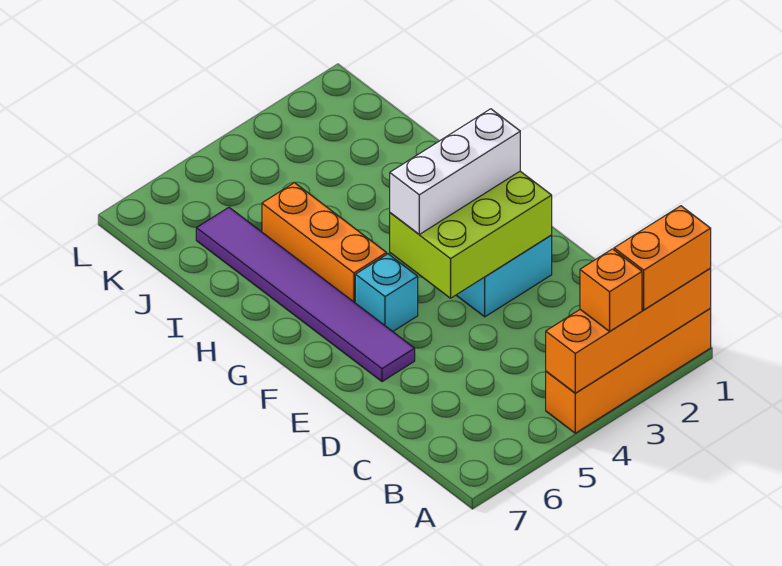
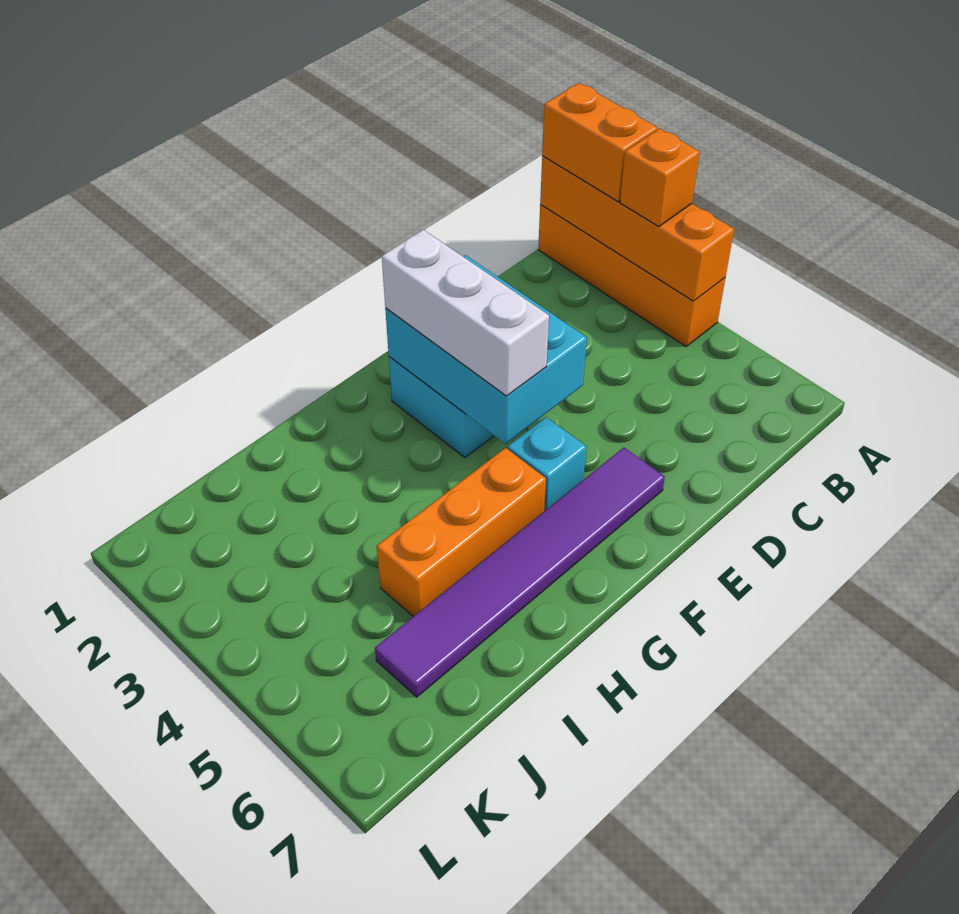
lime brick E2:F4 level 2 -> cyan brick E2:F4 level 2

